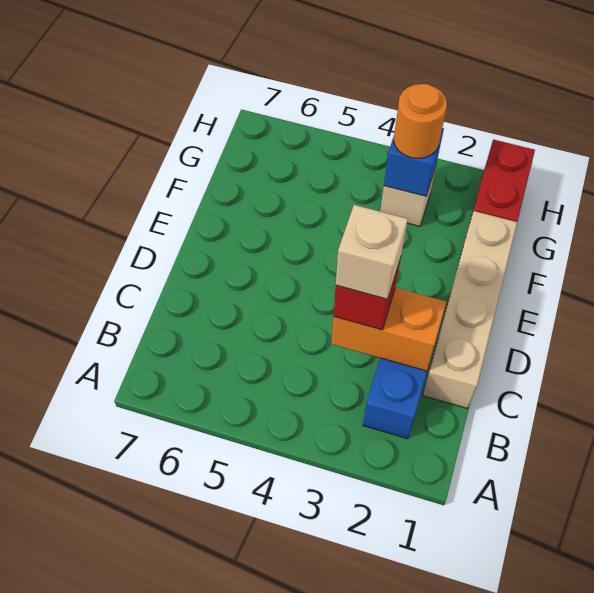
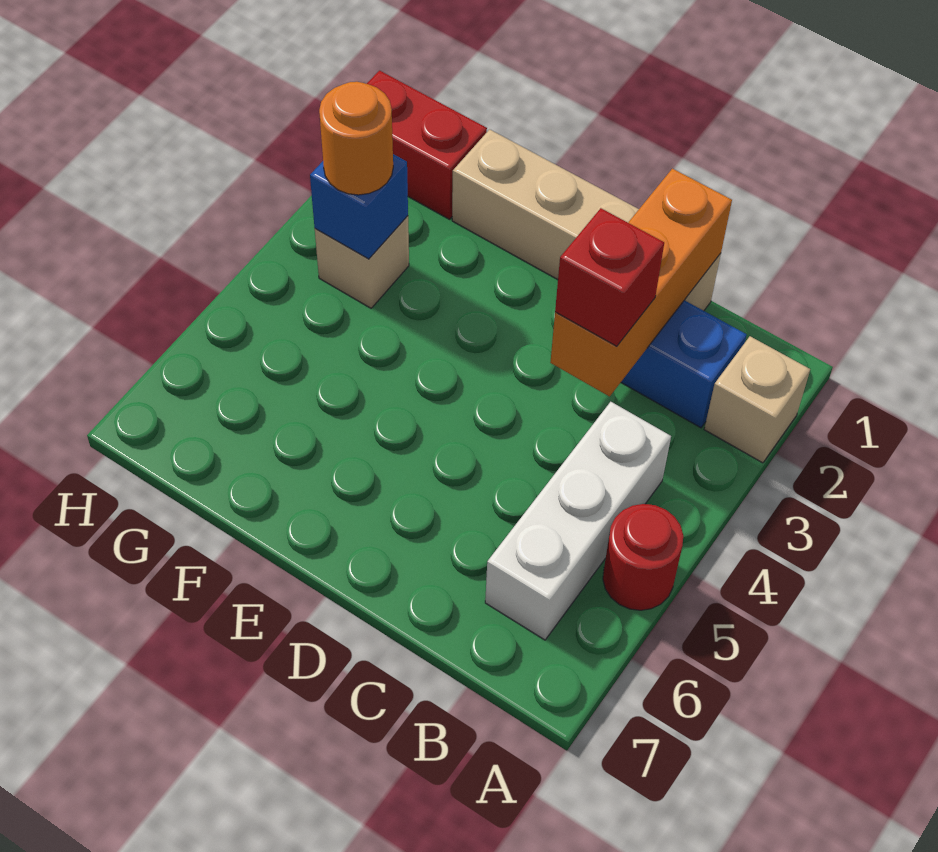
none -> red round brick A5 level 1
none -> white brick B4:B6 level 1
orange brick C2:C3 level 2 -> orange brick C1:C3 level 2
tan brick C3 level 4 -> tan brick A2 level 1

